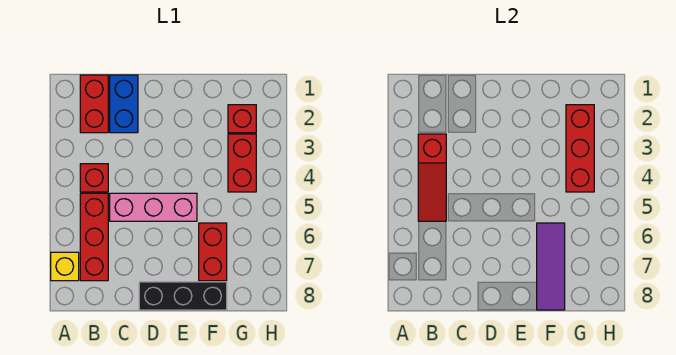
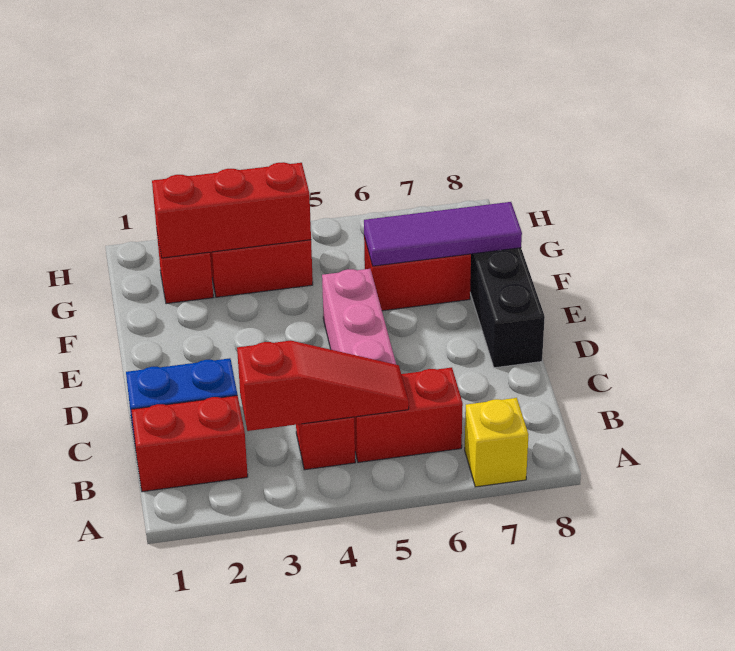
red brick B5:B7 level 1 -> red brick B5:B6 level 1

